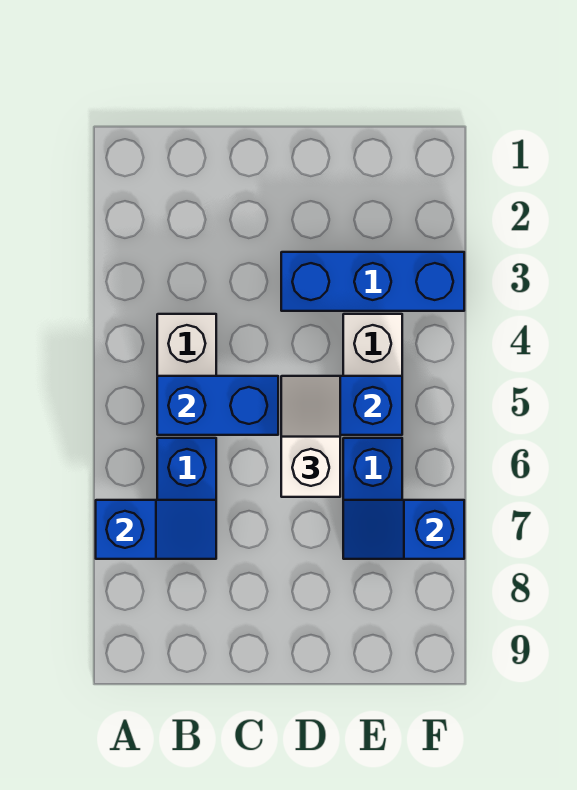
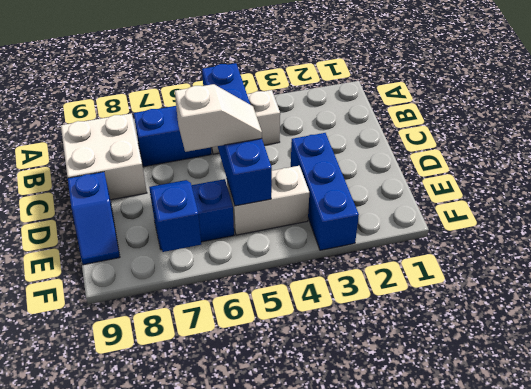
blue slope A7:B7 level 2 top A -> blue slope D9:E9 level 1 top D
none -> white brick B8:C9 level 1

